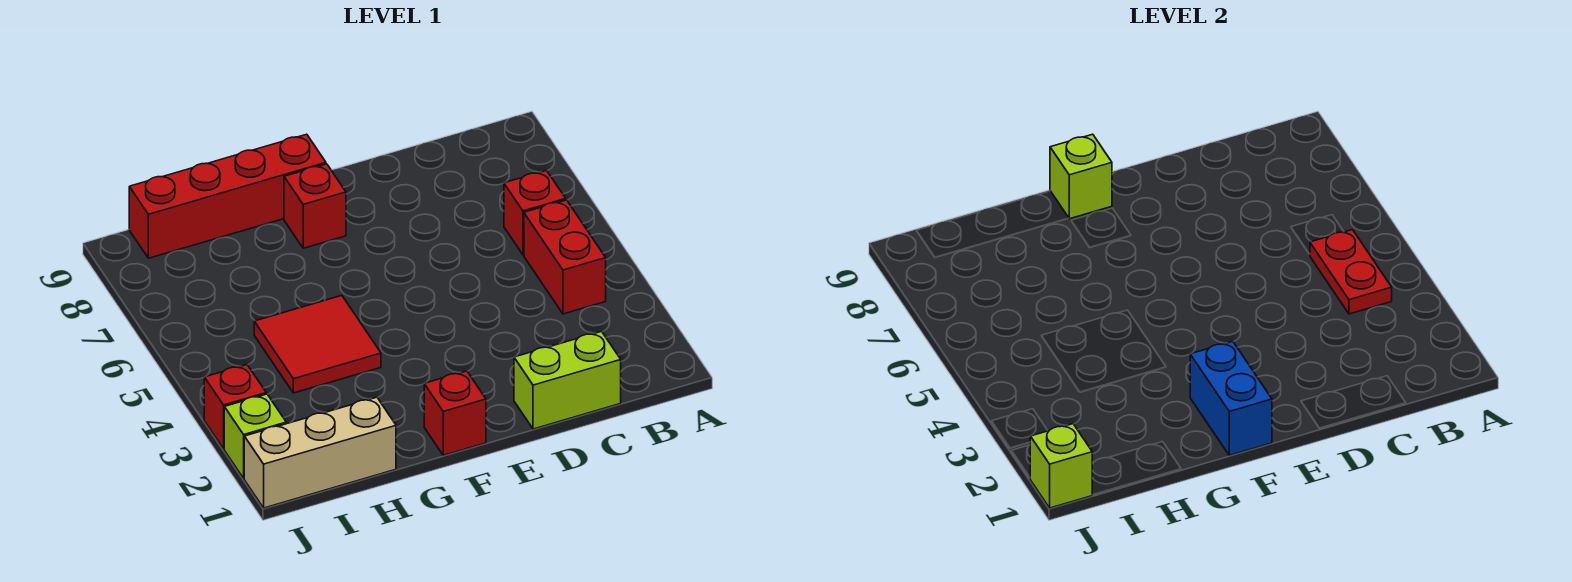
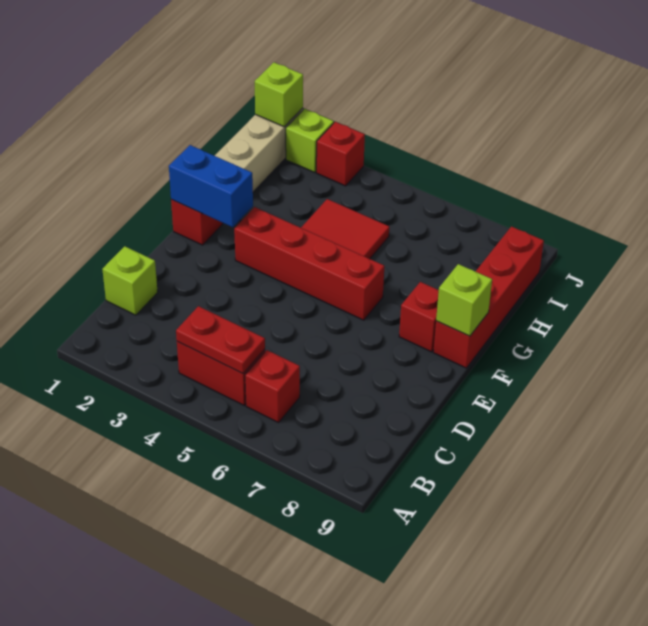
lime brick C1:D1 level 1 -> lime brick C1 level 1
none -> red brick F3:F6 level 1

